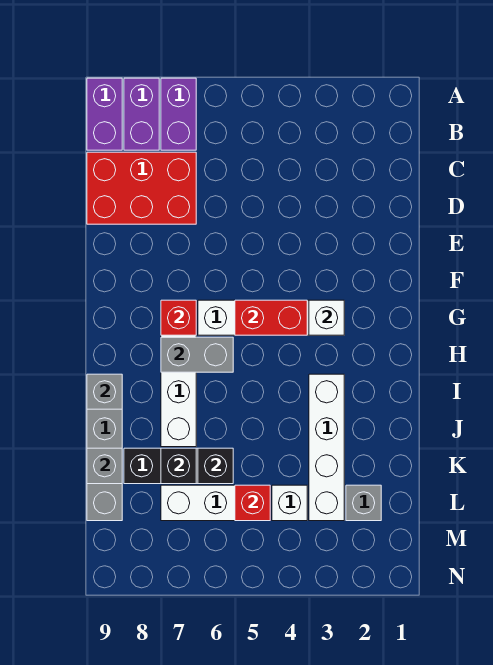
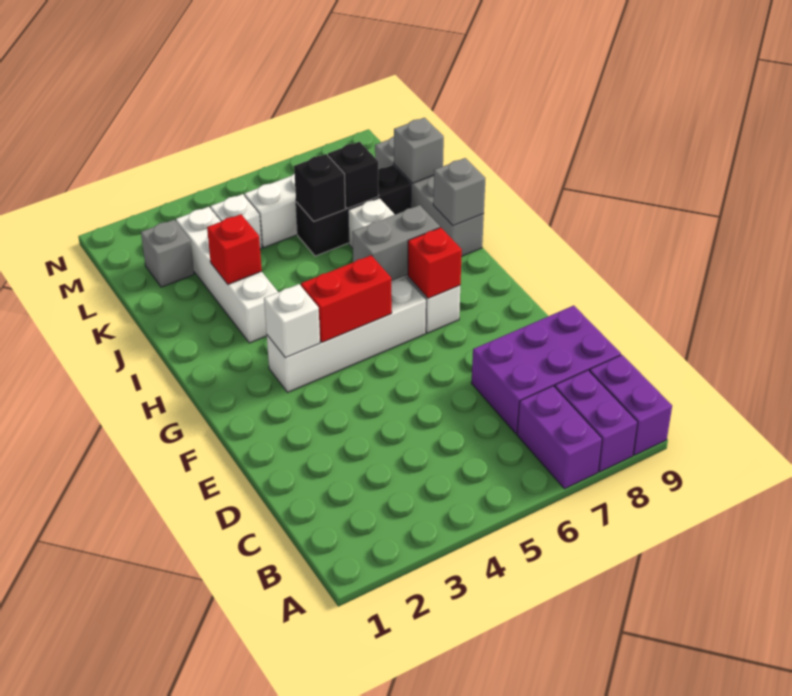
red brick C7:D9 level 1 -> purple brick C7:D9 level 1
red brick L5 level 2 -> red brick J3 level 2

